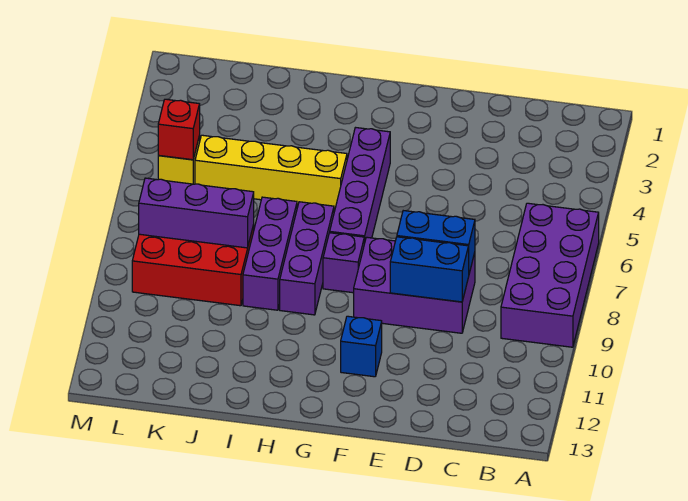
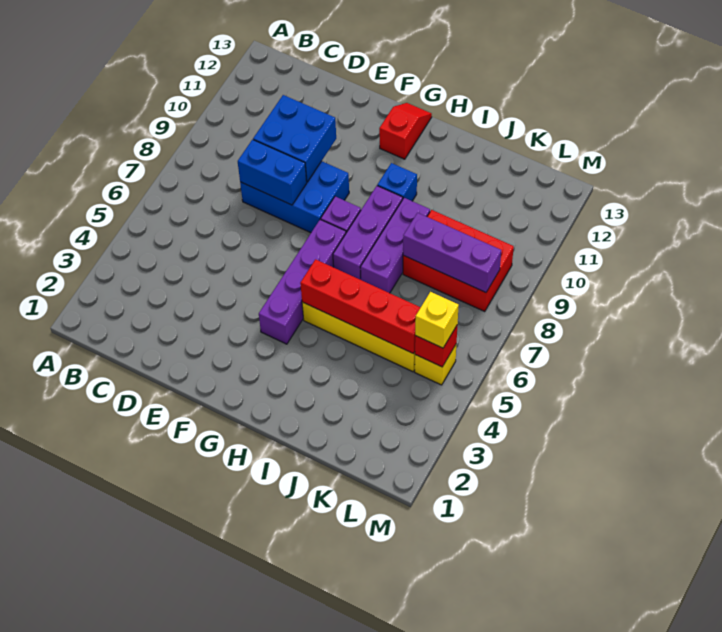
purple brick A6:B9 level 1 -> none
purple brick D8:F9 level 1 -> blue brick D8:F9 level 1
blue brick D9:E9 level 2 -> blue brick D9:E10 level 2
blue brick F11 level 1 -> blue brick H10 level 1
none -> red slope G12:G13 level 1 top 12
none -> red brick H5:K5 level 2
none -> yellow brick L5 level 3

